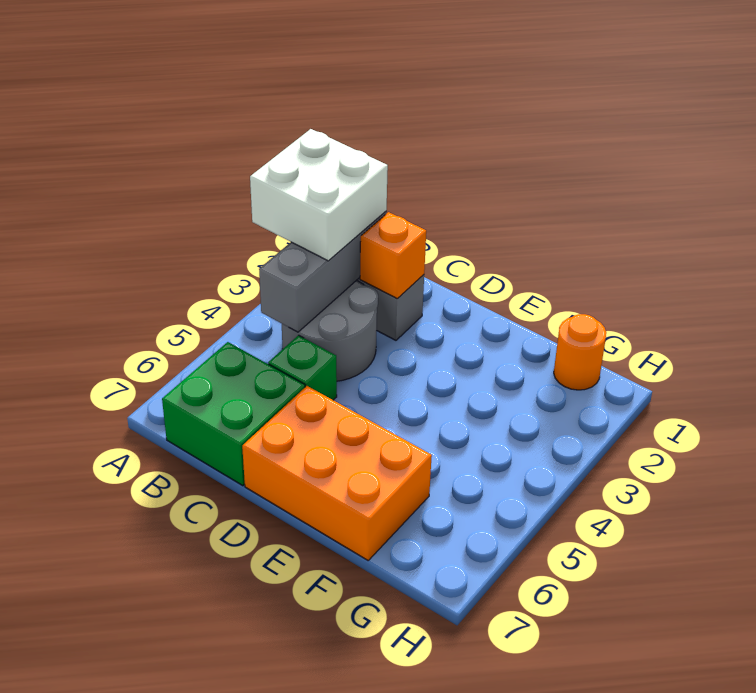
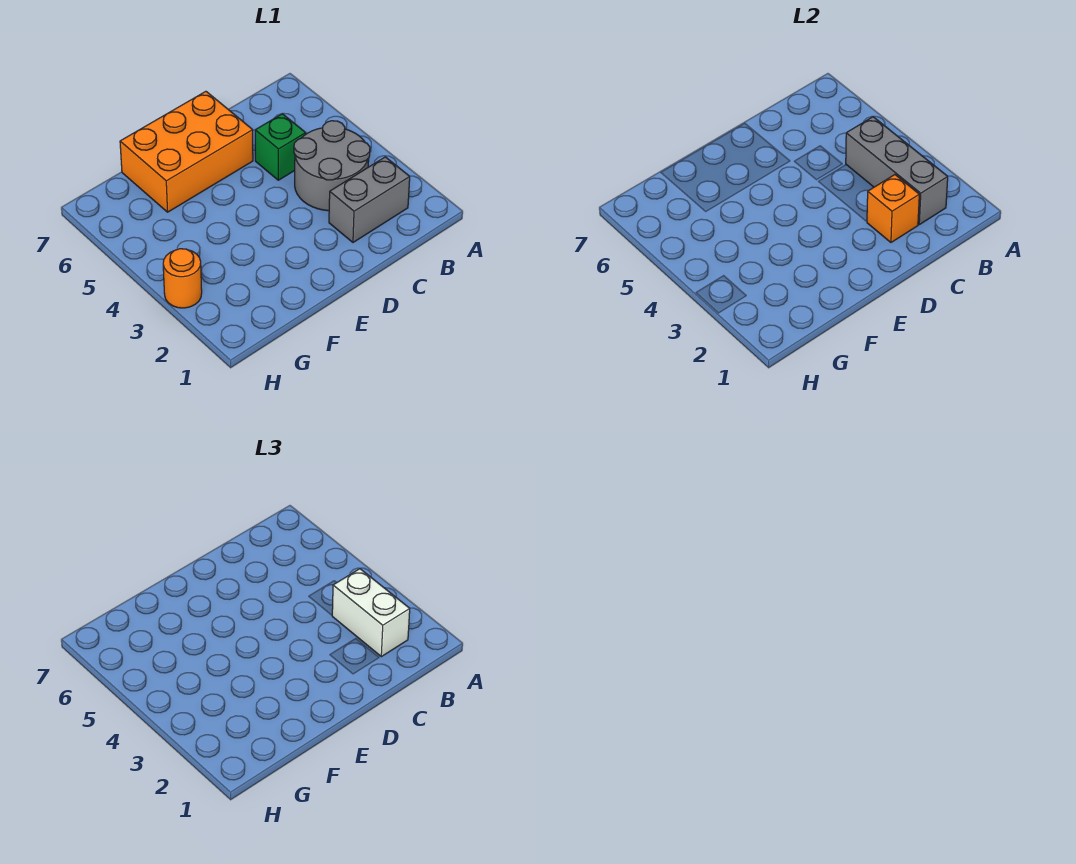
white brick A2:B3 level 3 -> white brick B2:B3 level 3
green brick B6:C7 level 1 -> none
orange round brick G1 level 1 -> orange round brick H3 level 1

